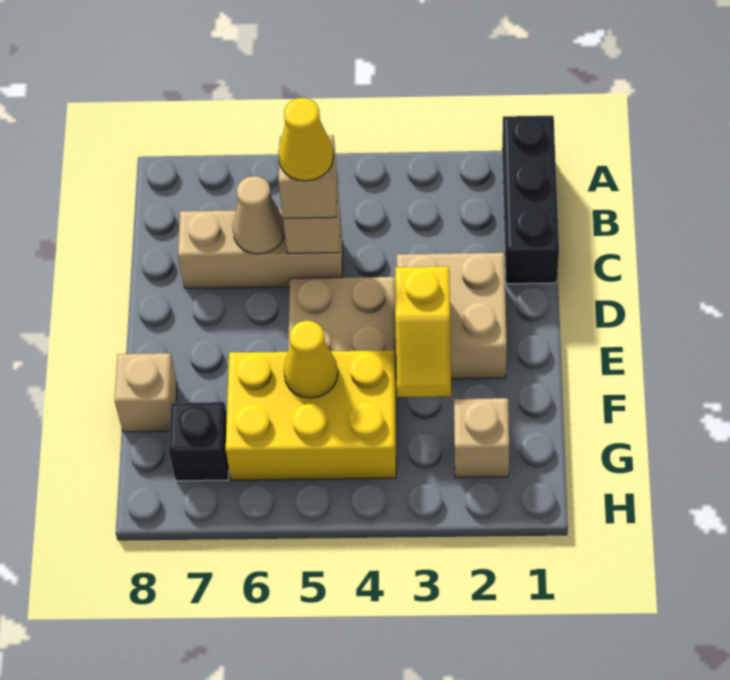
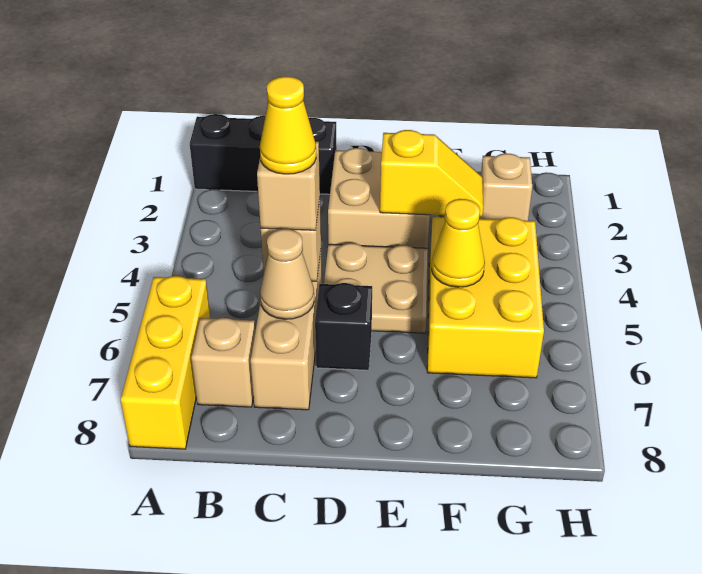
none -> yellow brick A6:A8 level 1
tan brick F8 level 1 -> tan brick B7 level 1
black brick G7 level 1 -> black brick D6 level 1

